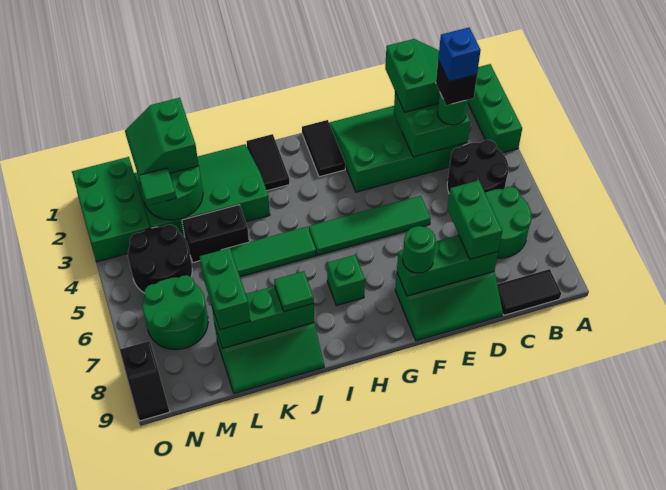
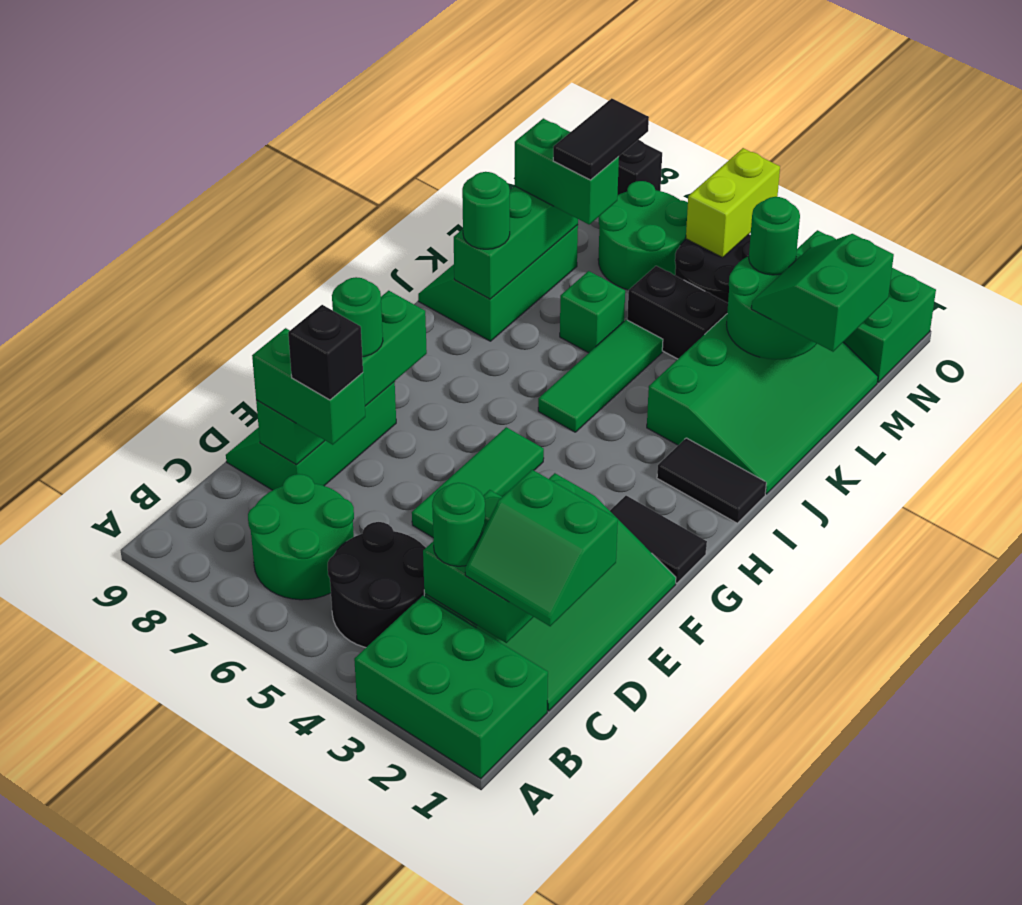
green brick A1:A3 level 1 -> green brick A1:B3 level 1
black tile B9:C9 level 1 -> black tile L7:M7 level 4
black brick C3 level 4 -> black brick D7 level 4
blue brick C3 level 5 -> none
green brick D8:F8 level 2 -> green brick D8:G8 level 2
green tile E5:H5 level 1 -> green tile E5:G5 level 1
green brick H7 level 1 -> green brick K6 level 1
green tile J8 level 3 -> green round brick J8 level 3
black brick K4:L4 level 1 -> black brick L4:L5 level 1
green slope L1:M2 level 3 top L -> green slope L1:M2 level 3 top 1
green tile M3 level 3 -> green round brick M3 level 3
none -> lime brick N5:O5 level 2

